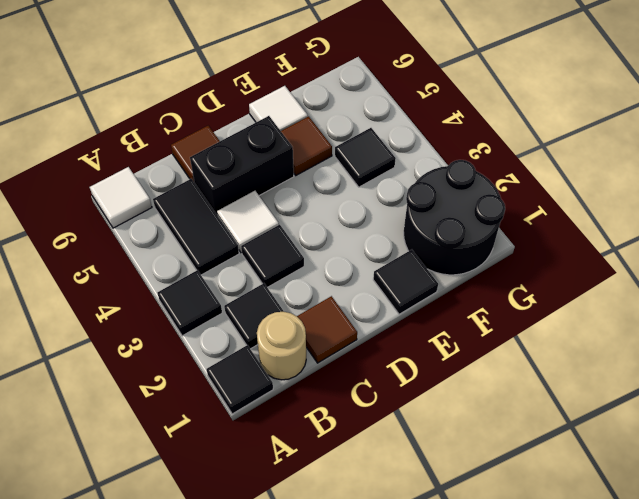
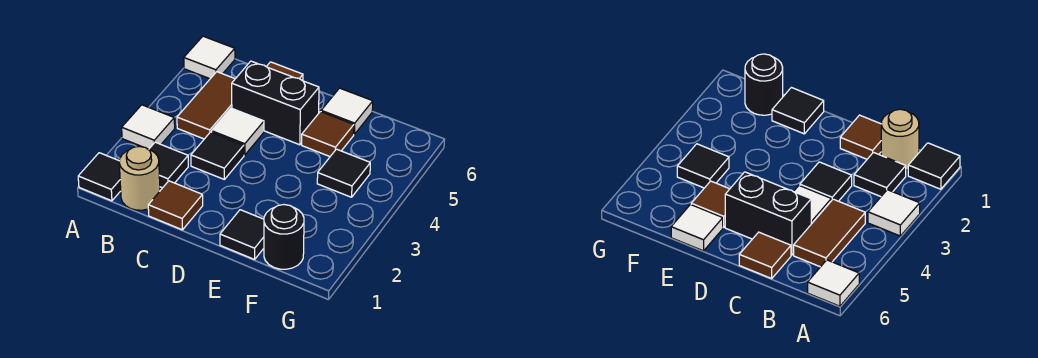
black tile A3 level 1 -> white tile A3 level 1
black tile B4:B5 level 1 -> brown tile B4:B5 level 1
black round brick F1:G2 level 1 -> black round brick F1 level 1

